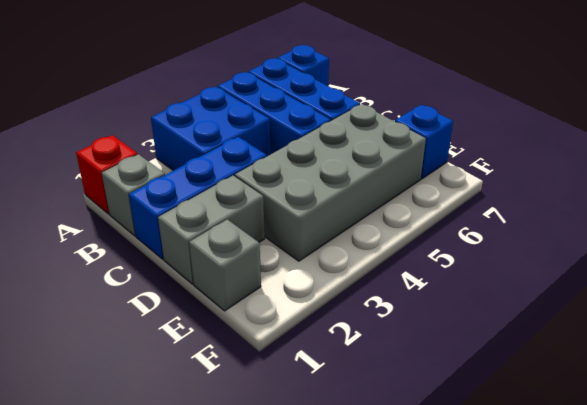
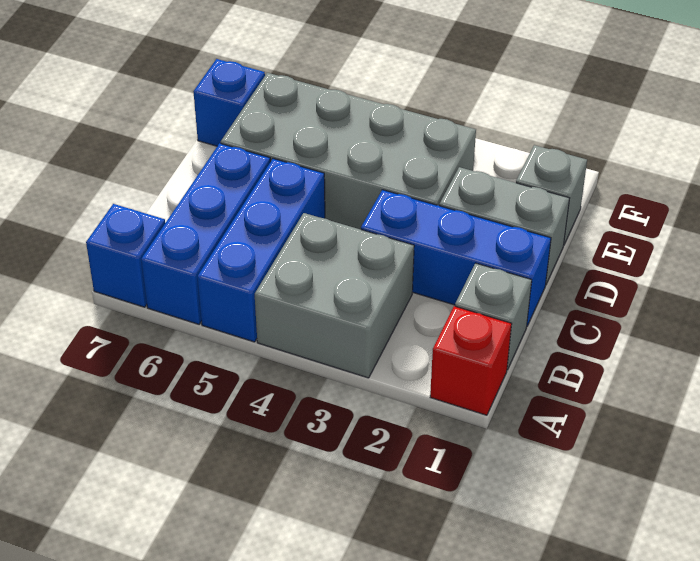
blue brick A3:B4 level 1 -> grey brick A3:B4 level 1

